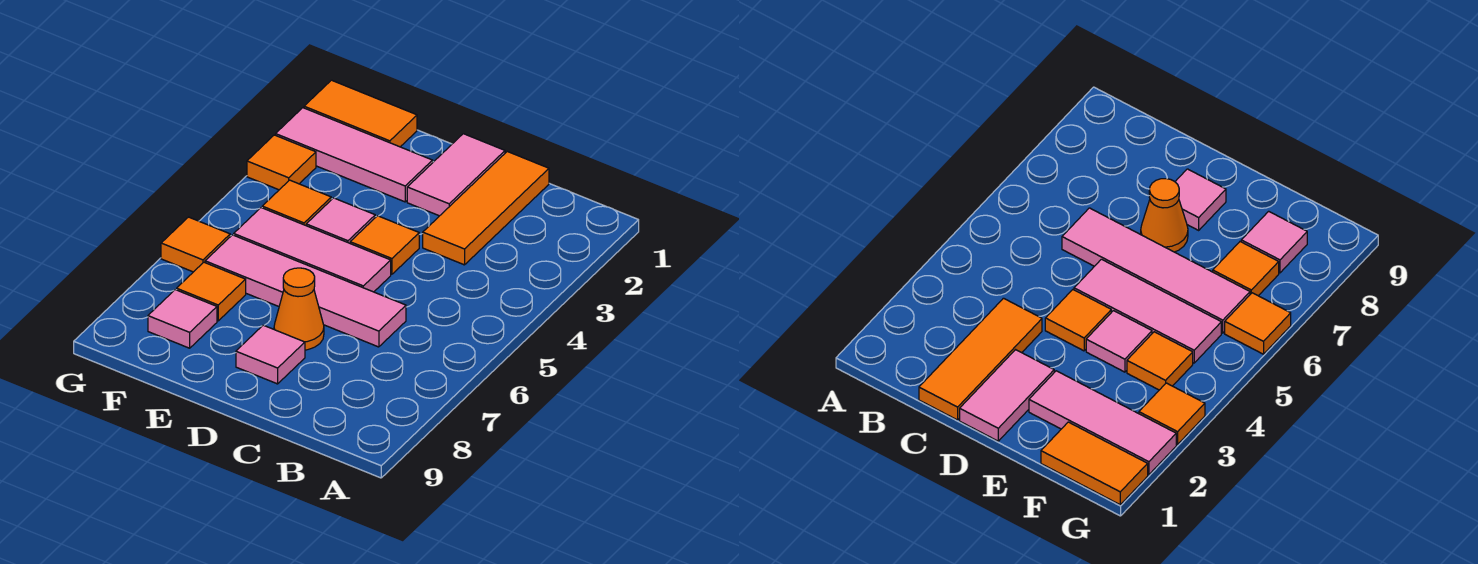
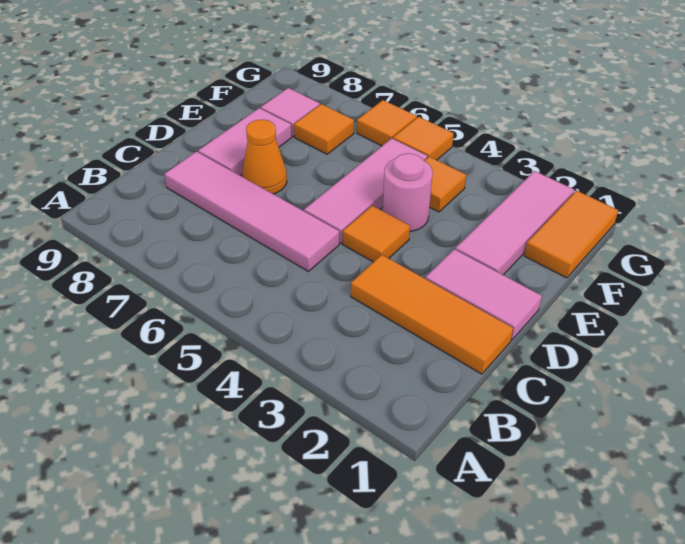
pink tile C6:F6 level 1 -> pink tile C5:C8 level 1
pink tile D8 level 1 -> pink tile D8:E8 level 1
pink tile E4 level 1 -> pink round brick E4 level 1
orange tile G3 level 1 -> orange tile G5 level 1

